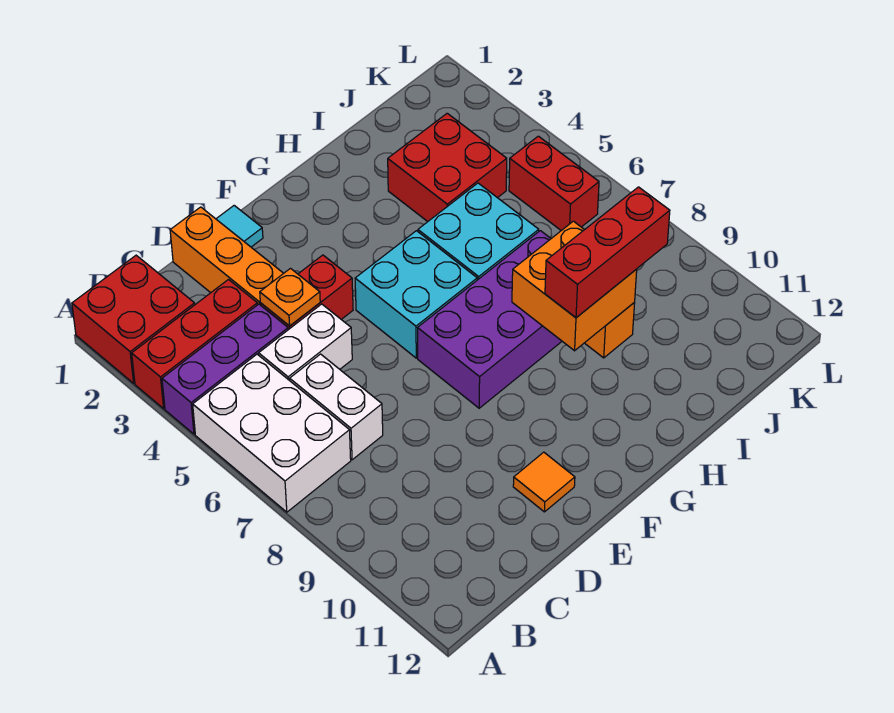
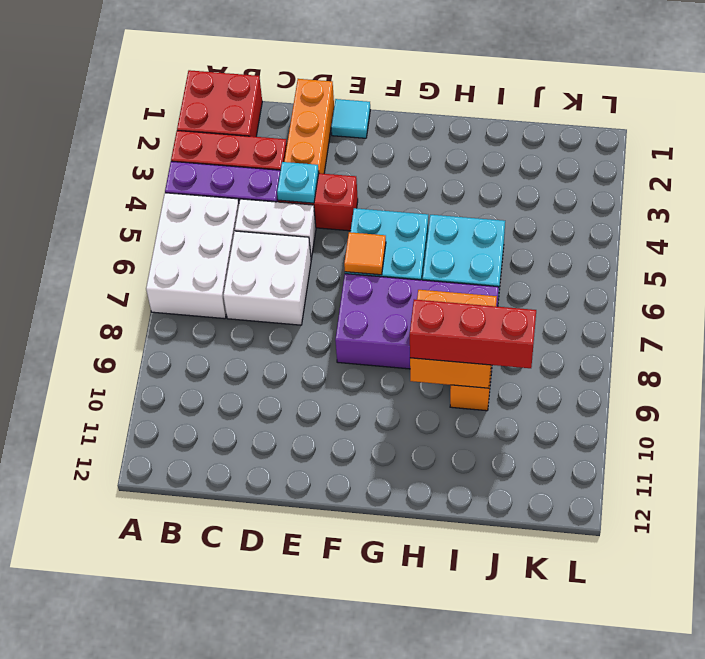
white brick C6:C7 level 1 -> white brick C6:D7 level 1
orange plate D4 level 2 -> cyan plate D4 level 2
orange tile E11 level 1 -> orange tile F6 level 2
red brick I3:J4 level 1 -> none
red brick K5:K6 level 1 -> none

